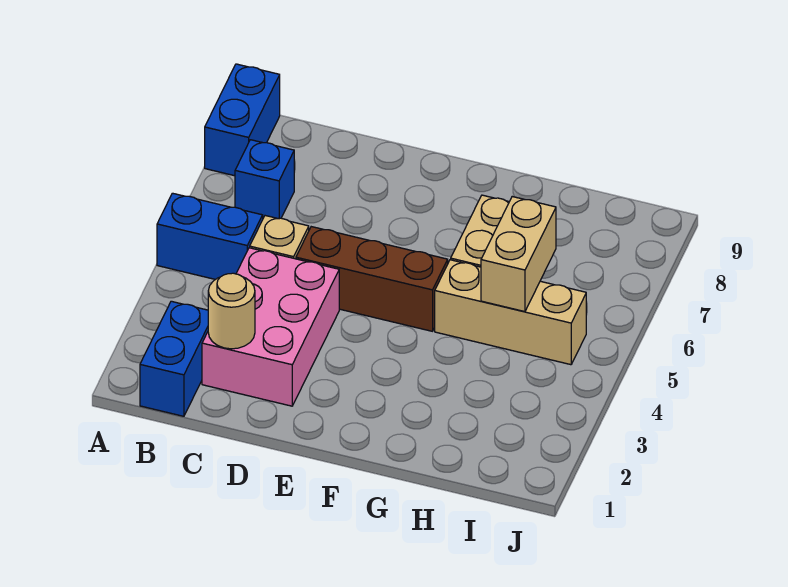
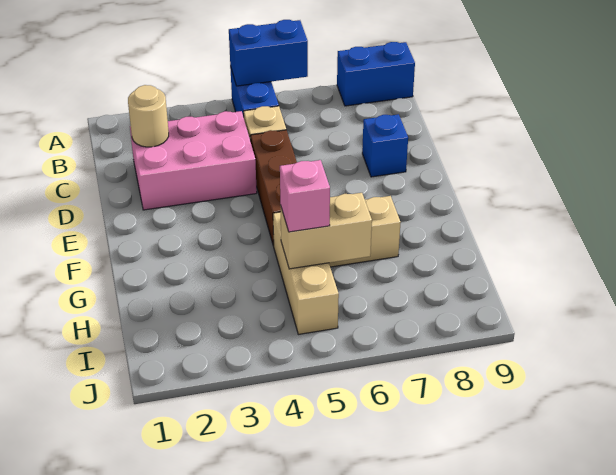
blue brick B1:B2 level 1 -> blue brick A5:A6 level 2
blue brick B7 level 1 -> blue brick D8 level 1
none -> pink brick H5 level 3

